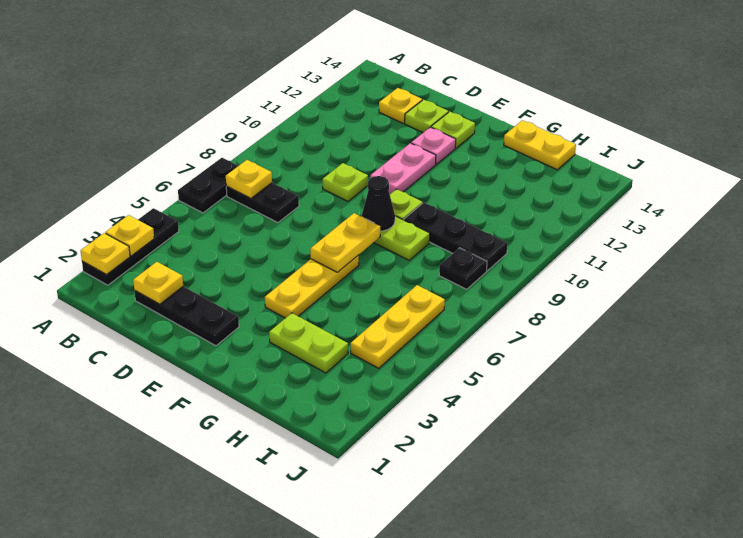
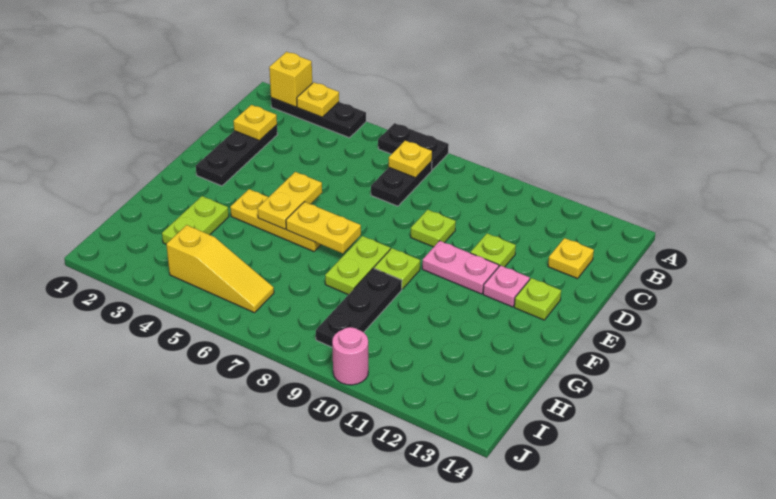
yellow plate A2 level 2 -> yellow brick A2 level 2
lime plate D13 level 1 -> lime plate D11 level 1
black cone F8 level 2 -> none
yellow plate G14:H14 level 1 -> yellow plate E5:F5 level 2
yellow plate I4:I6 level 1 -> yellow slope I4:I6 level 1 top 4
black plate I8 level 1 -> none
none -> pink round brick J10 level 1

